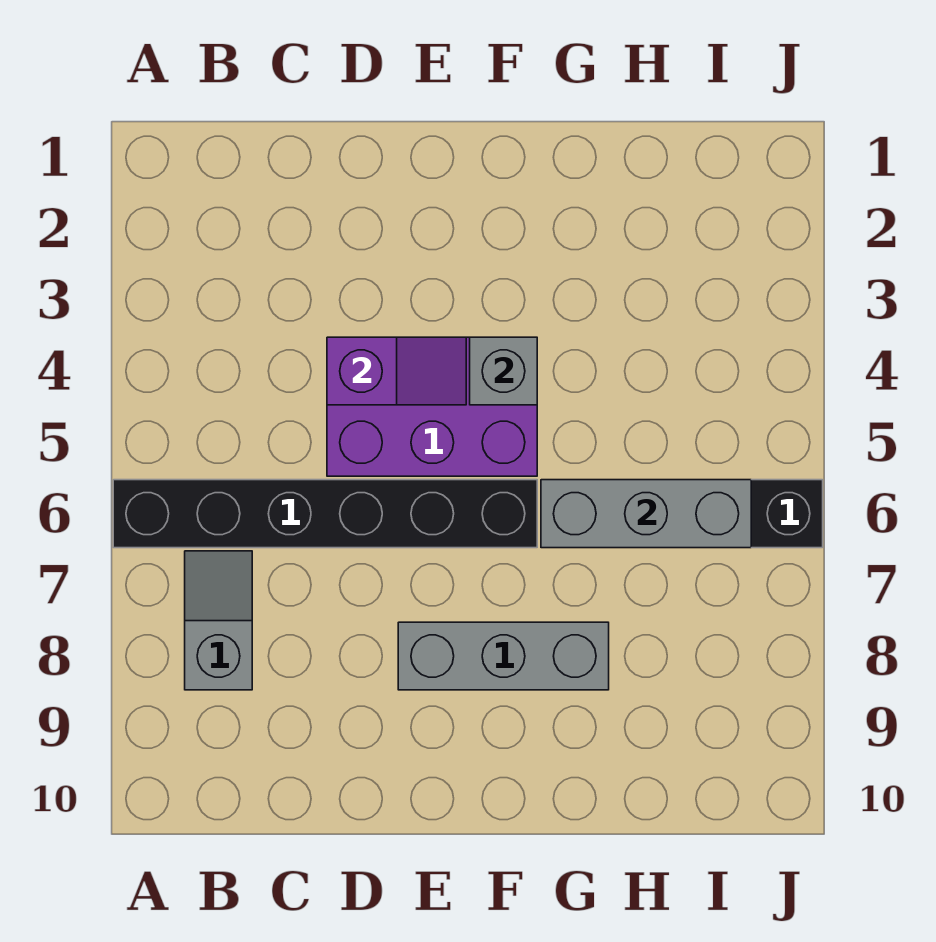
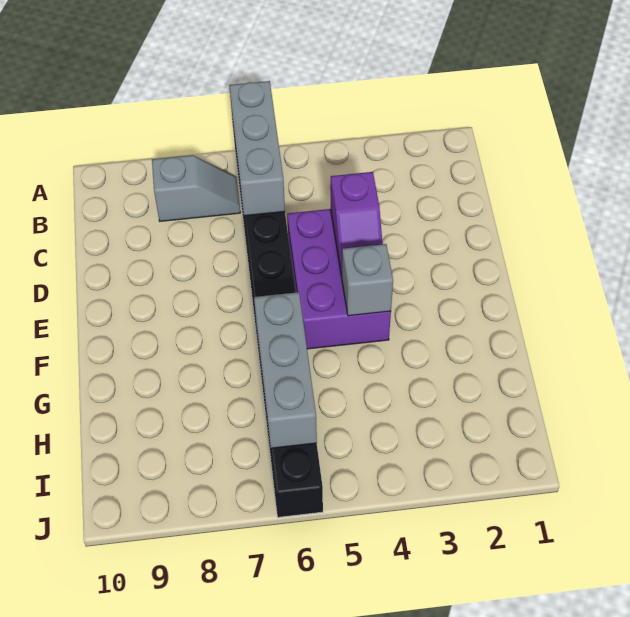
grey brick E8:G8 level 1 -> grey brick A6:C6 level 2

